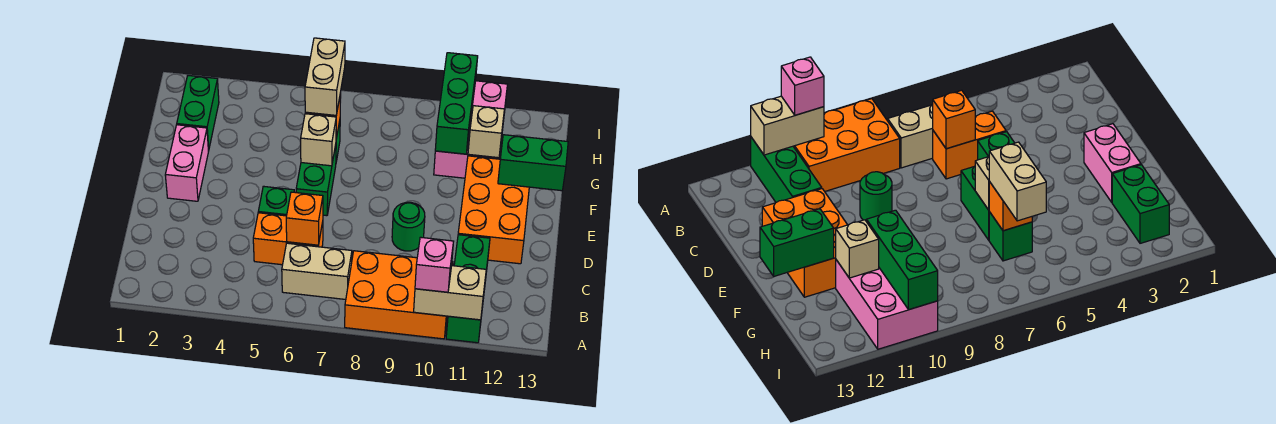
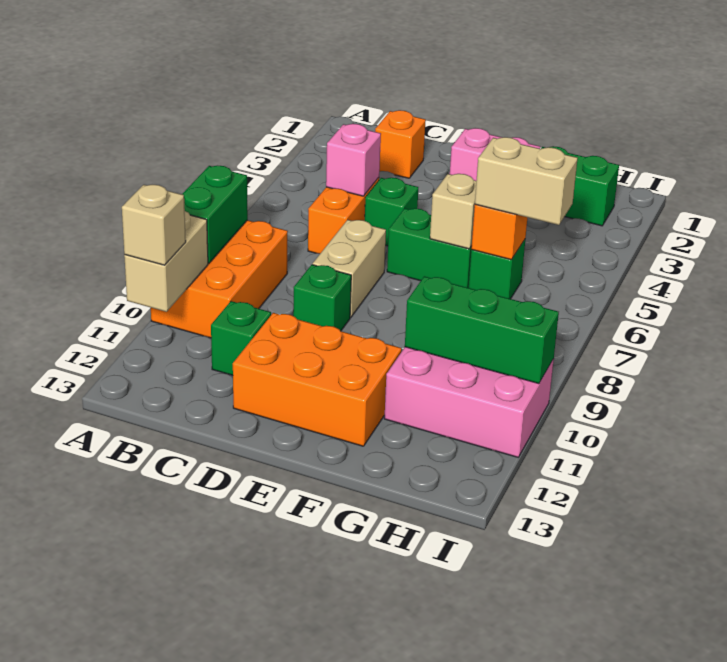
pink brick A10 level 3 -> pink brick C5 level 2
green brick A11:C11 level 1 -> green brick C11 level 1
tan brick B6:B7 level 1 -> tan brick D7:D8 level 1
orange brick C6 level 2 -> orange brick C2 level 1
green round brick D9 level 1 -> green brick D9 level 1
green brick F12:F13 level 2 -> green brick A8:A9 level 2
tan brick G11 level 2 -> tan brick A11 level 3

